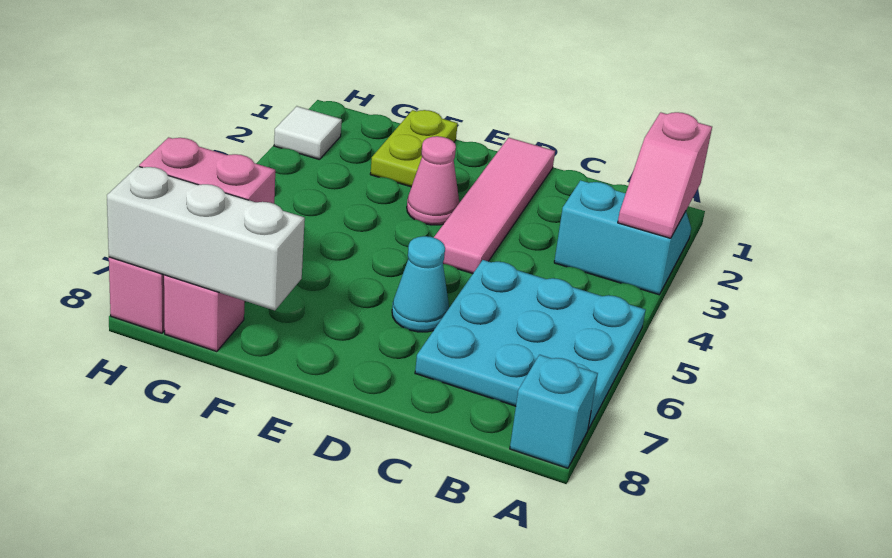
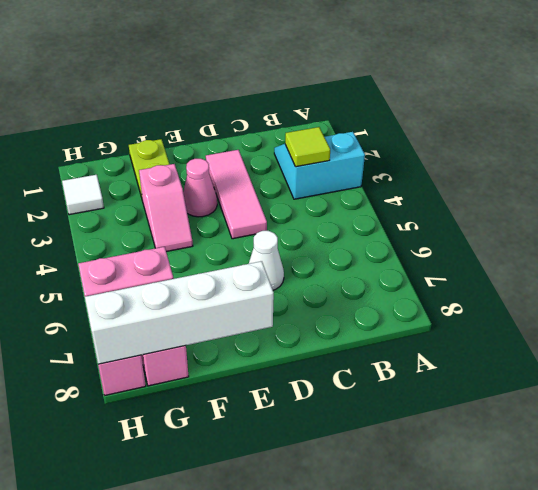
pink slope A2:A3 level 2 top 2 -> pink slope F3:F4 level 1 top 3
cyan plate A5:C7 level 1 -> none
cyan brick A8 level 1 -> none
none -> lime tile B3 level 2
pink tile D1:D4 level 1 -> pink tile D2:D4 level 1
cyan cone D6 level 1 -> white cone D6 level 1
white brick F8:H8 level 2 -> white brick E8:H8 level 2

